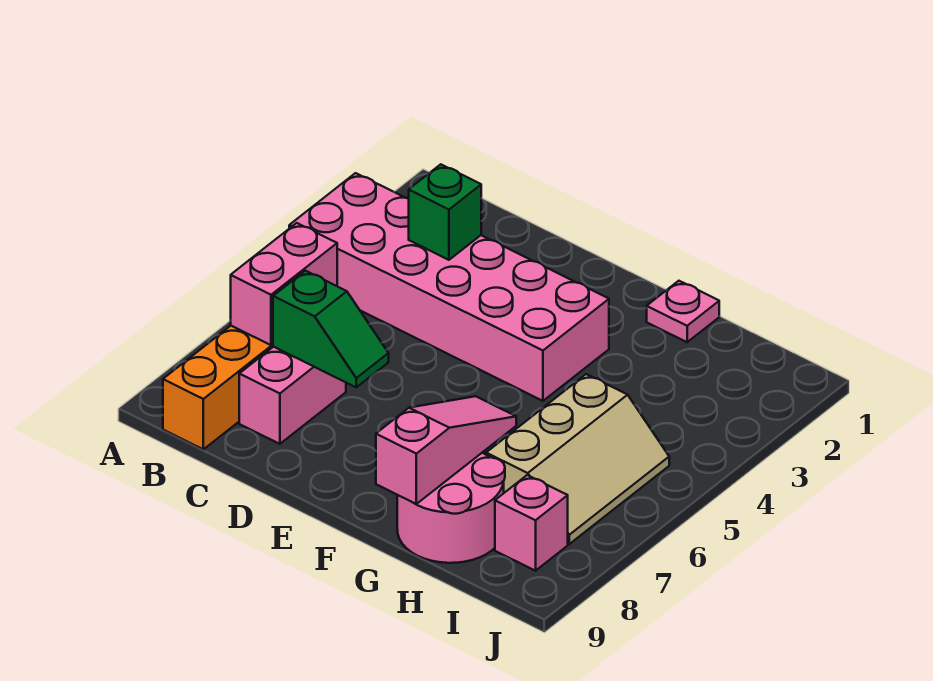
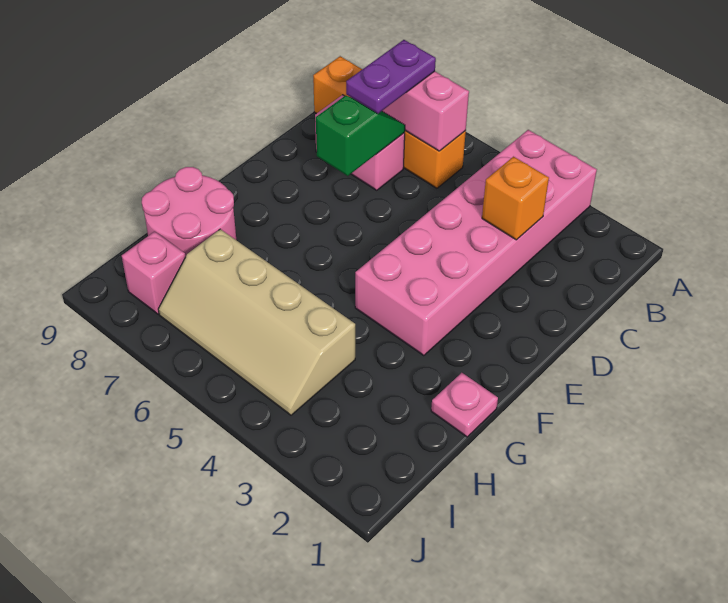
none -> purple plate B7:C7 level 3
green brick C3 level 2 -> orange brick C3 level 2
green slope C7:D7 level 2 top C -> green slope C7:D7 level 2 top D
pink slope G7:G9 level 2 top 9 -> none
tan slope H5:I7 level 1 top H -> tan slope H4:I7 level 1 top H

